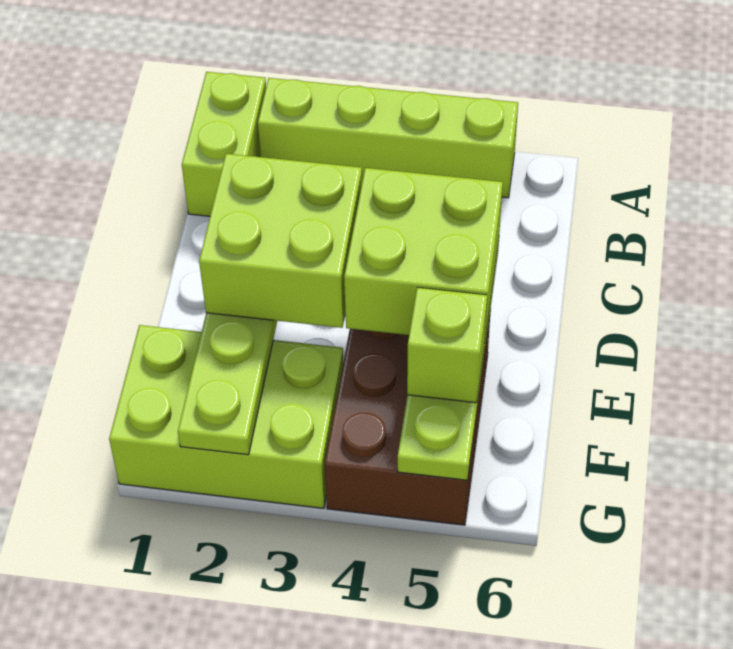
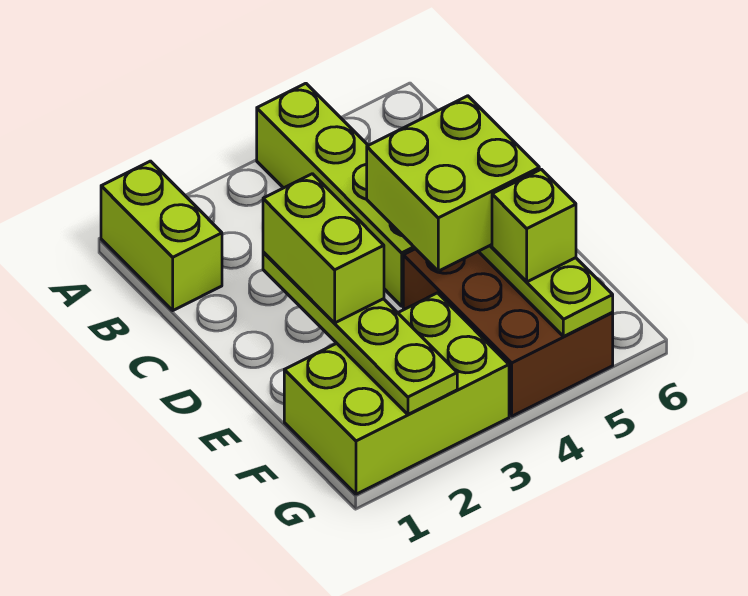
lime brick A2:A5 level 1 -> lime brick A4:D4 level 1
lime brick D2:E3 level 3 -> lime brick D2:E2 level 3

